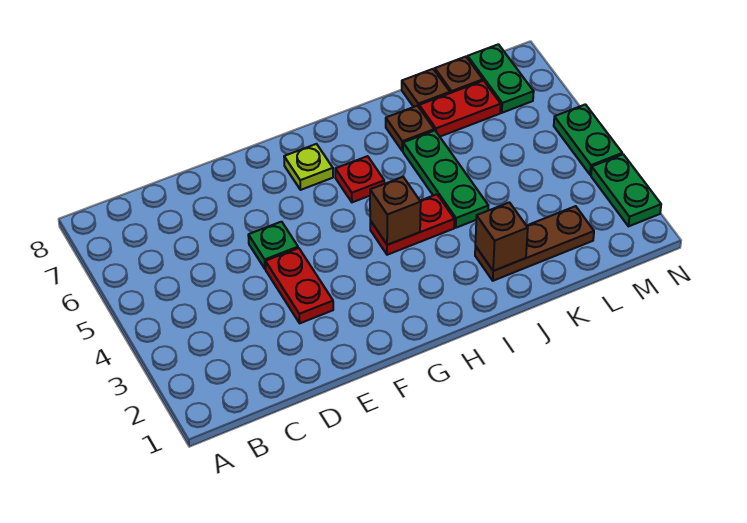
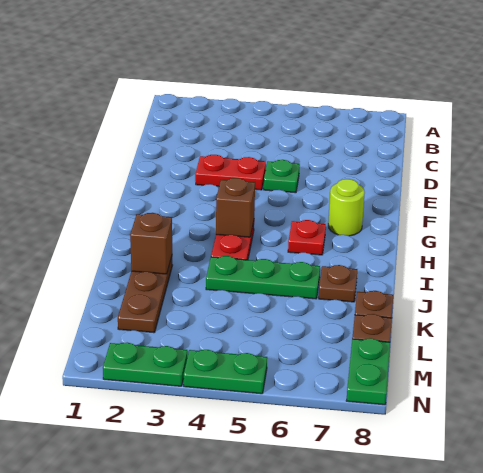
lime plate G7 level 1 -> lime round brick G7 level 1
red plate K7:L7 level 1 -> none
green plate M7:M8 level 1 -> green plate M8:N8 level 1

